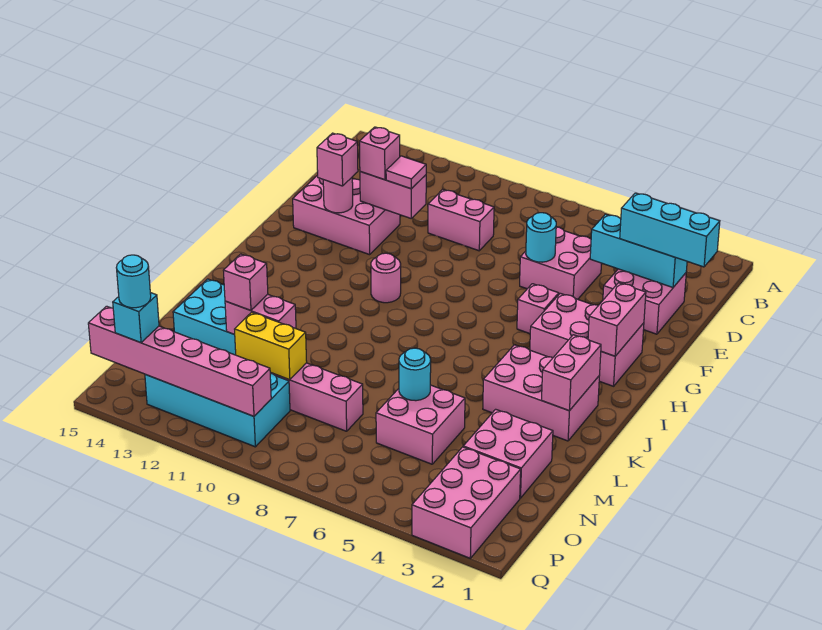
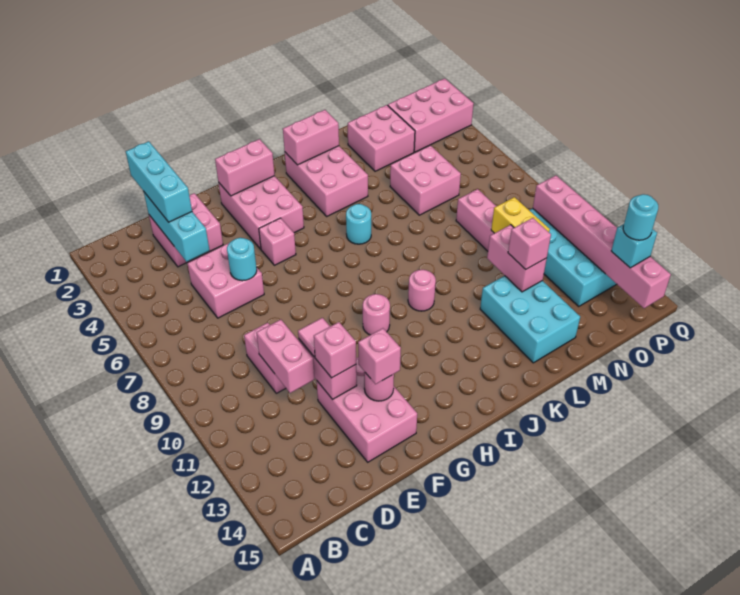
none -> pink brick D10:D11 level 2
none -> pink round brick J10 level 1
cyan round brick M6 level 2 -> cyan round brick J6 level 1

